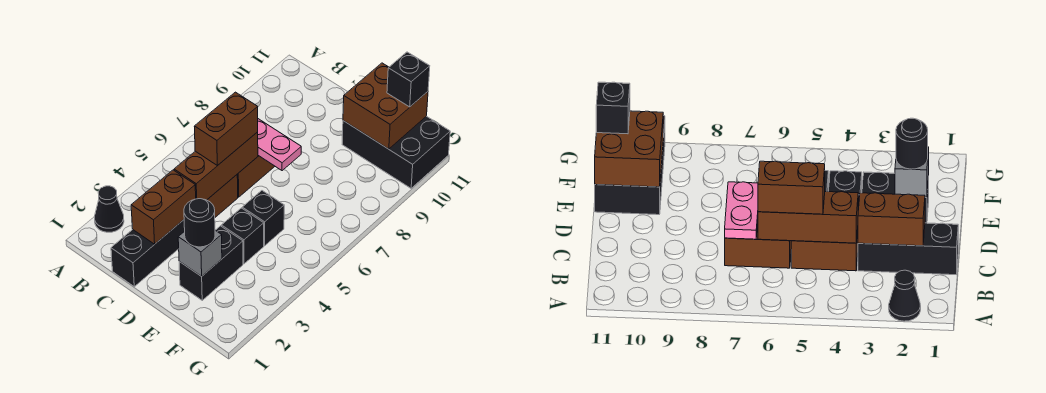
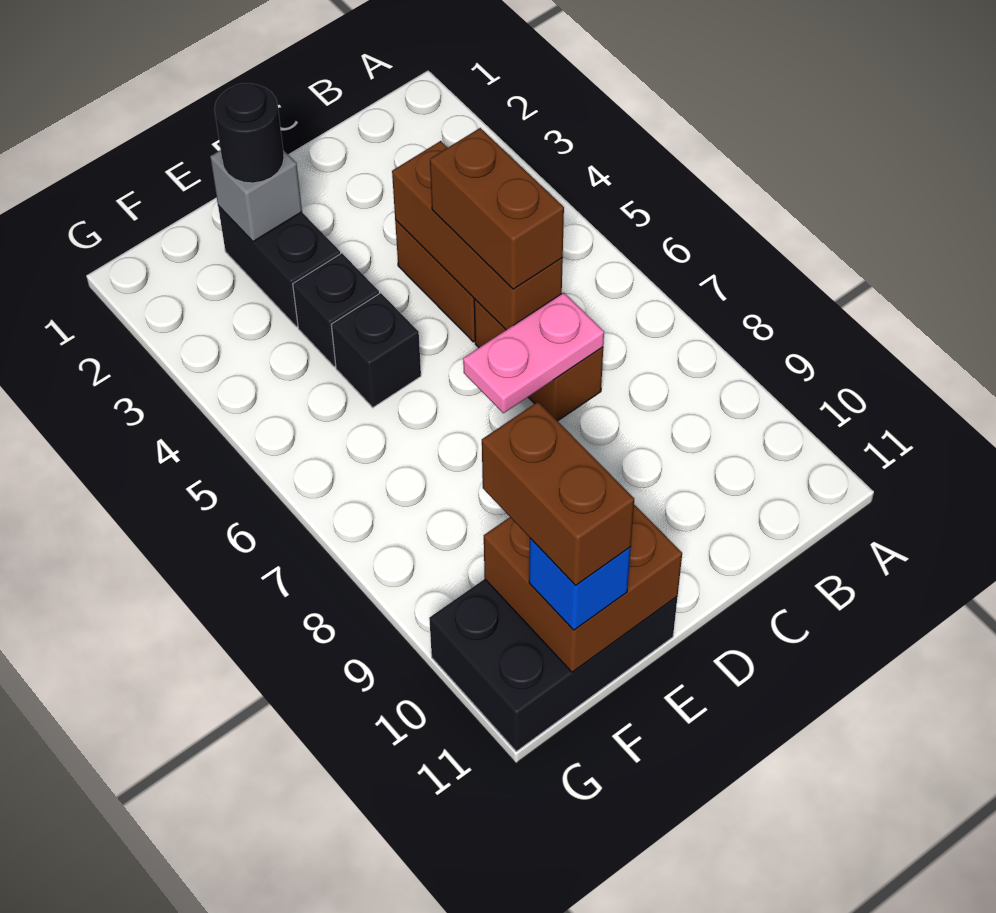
black cone A2 level 1 -> none
black brick C1:C3 level 1 -> none
brown brick C2:C3 level 2 -> brown brick F10:F11 level 4
black brick F11 level 3 -> blue brick F11 level 3

